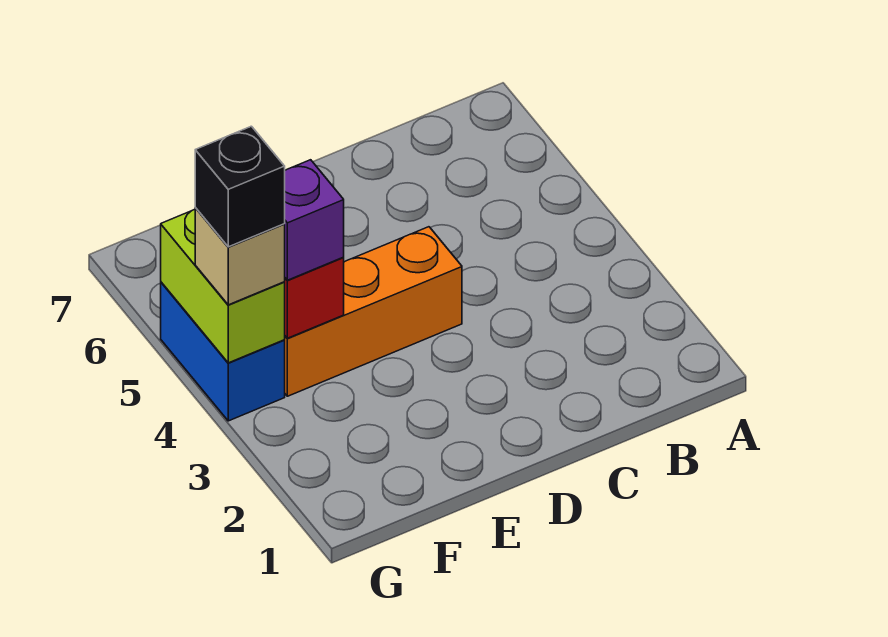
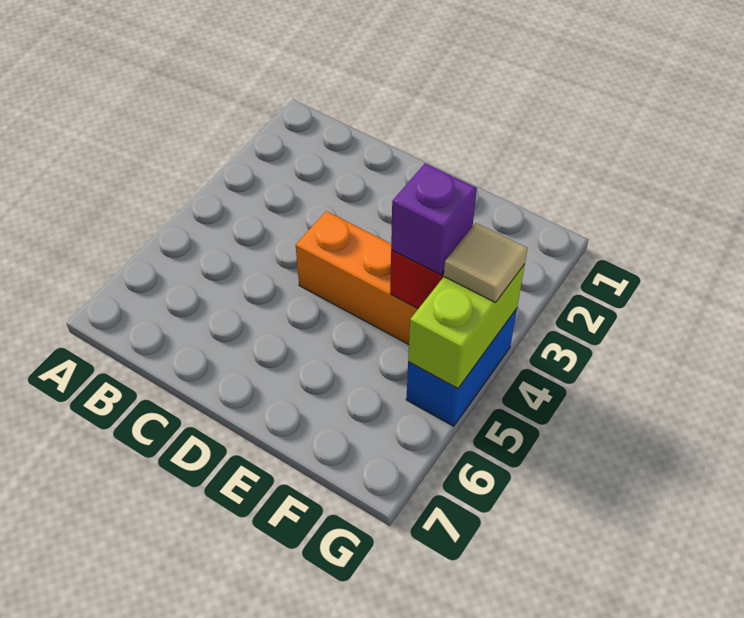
tan brick G4 level 3 -> tan tile G4 level 3
black brick G4 level 4 -> none

